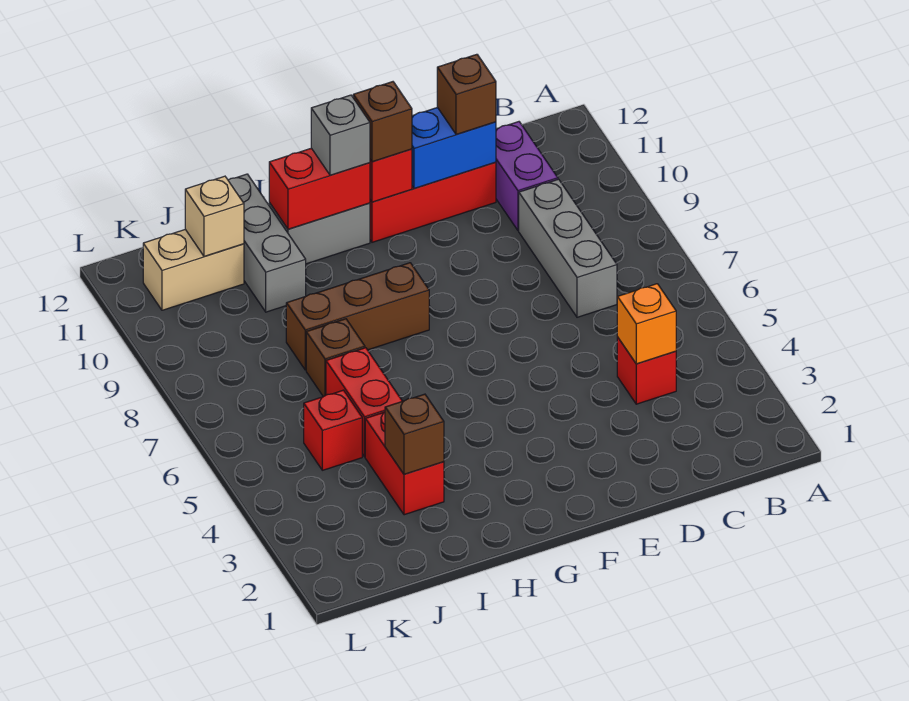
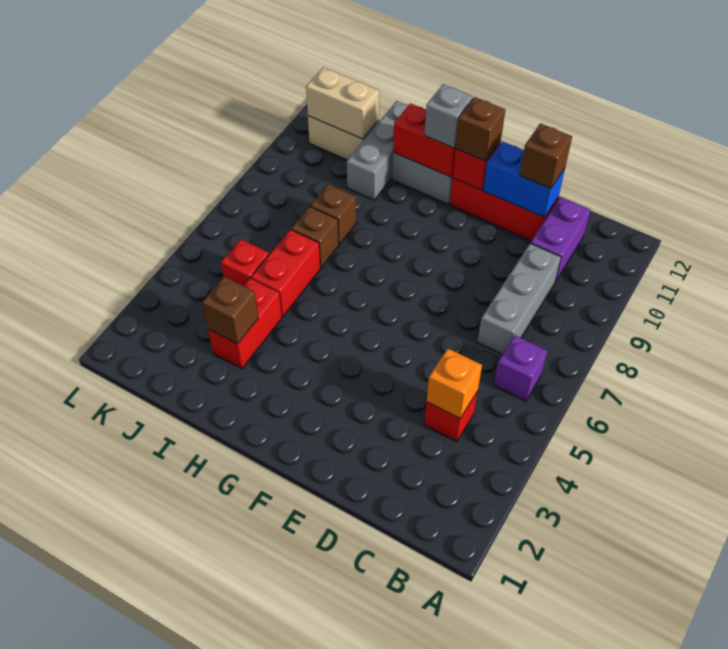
none -> purple brick B6 level 1
brown brick G8:I8 level 1 -> brown brick I8 level 1
tan brick J11 level 2 -> tan brick J11:K11 level 2

